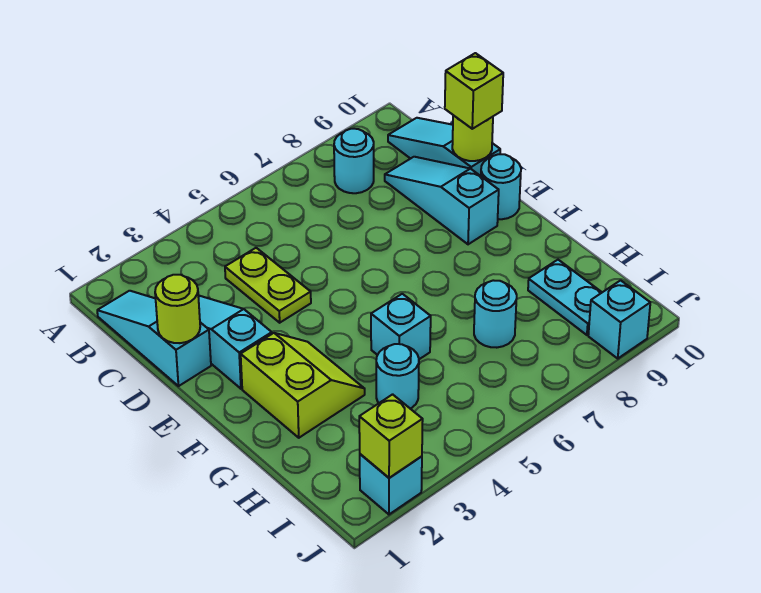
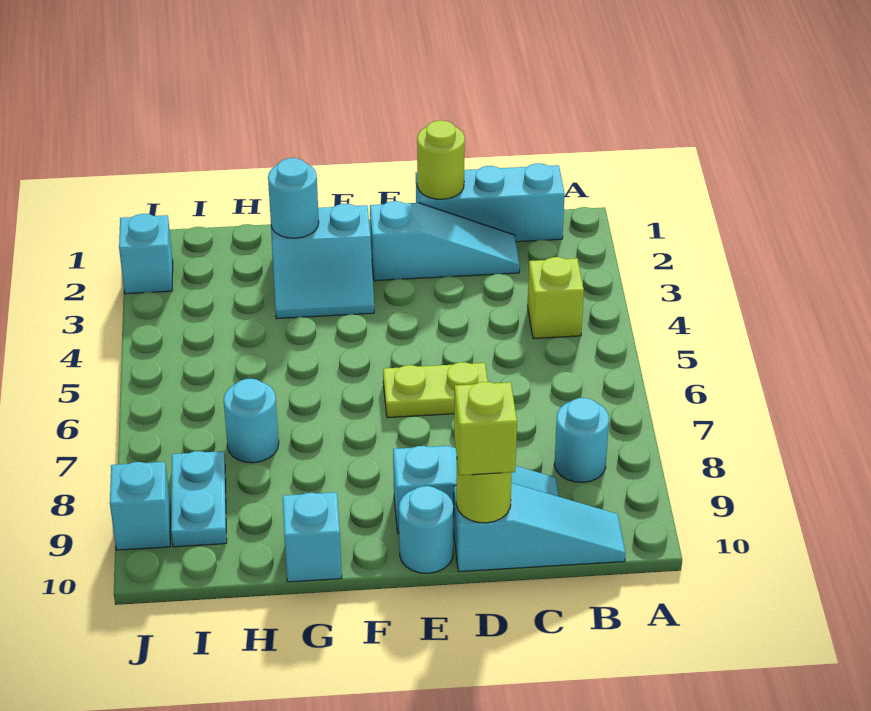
cyan slope B1:D1 level 1 top D -> cyan brick B1:D1 level 1
lime plate C4:D4 level 1 -> lime plate D6:E6 level 1
lime slope F2:G3 level 1 top 2 -> cyan slope F2:G3 level 1 top 2
cyan brick G5 level 1 -> cyan brick G10 level 1
cyan round brick H4 level 1 -> cyan round brick G2 level 2
cyan plate H9:I9 level 1 -> cyan plate I8:I9 level 1
lime brick J2 level 2 -> lime brick B4 level 1

